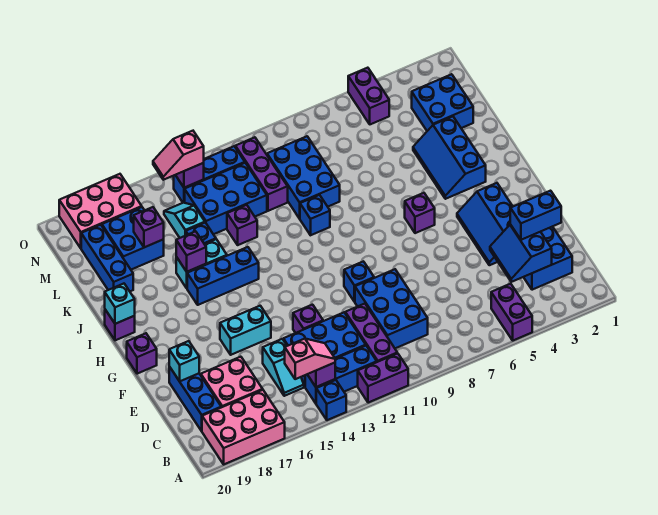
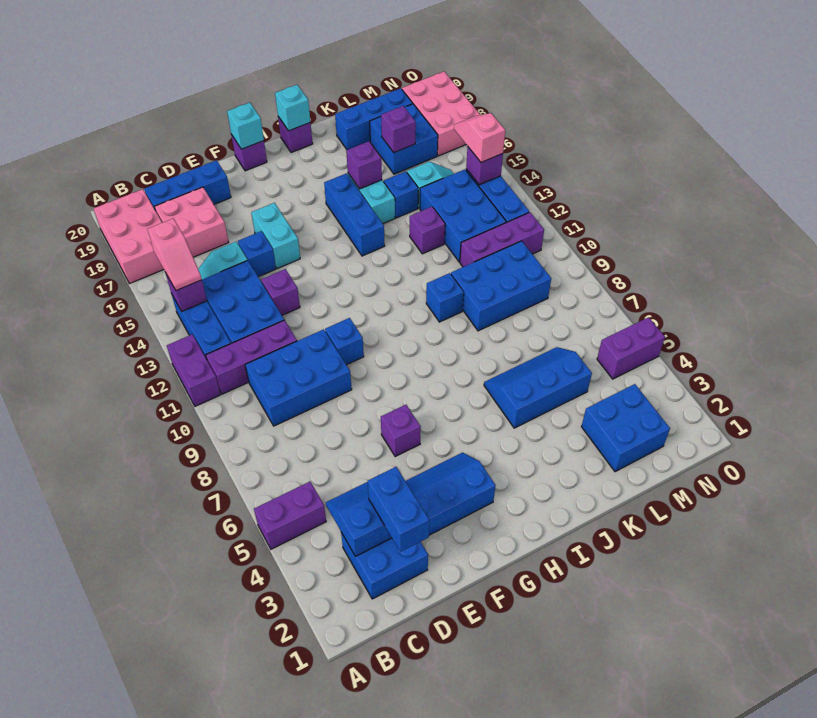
blue brick A14 level 1 -> blue brick E15 level 1
cyan brick E19 level 2 -> cyan brick G20 level 2
purple brick H6 level 1 -> purple brick F6 level 1
blue slope I3:K4 level 1 top 3 -> blue slope J5:L6 level 1 top 5

